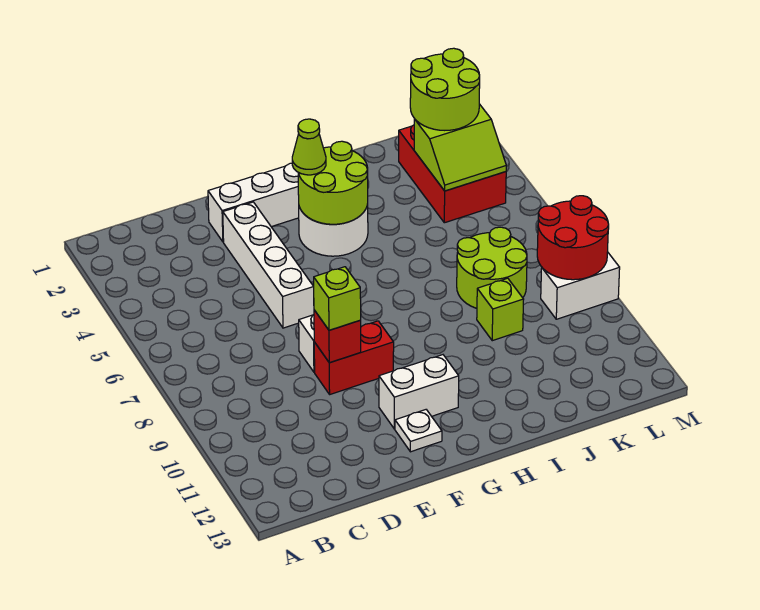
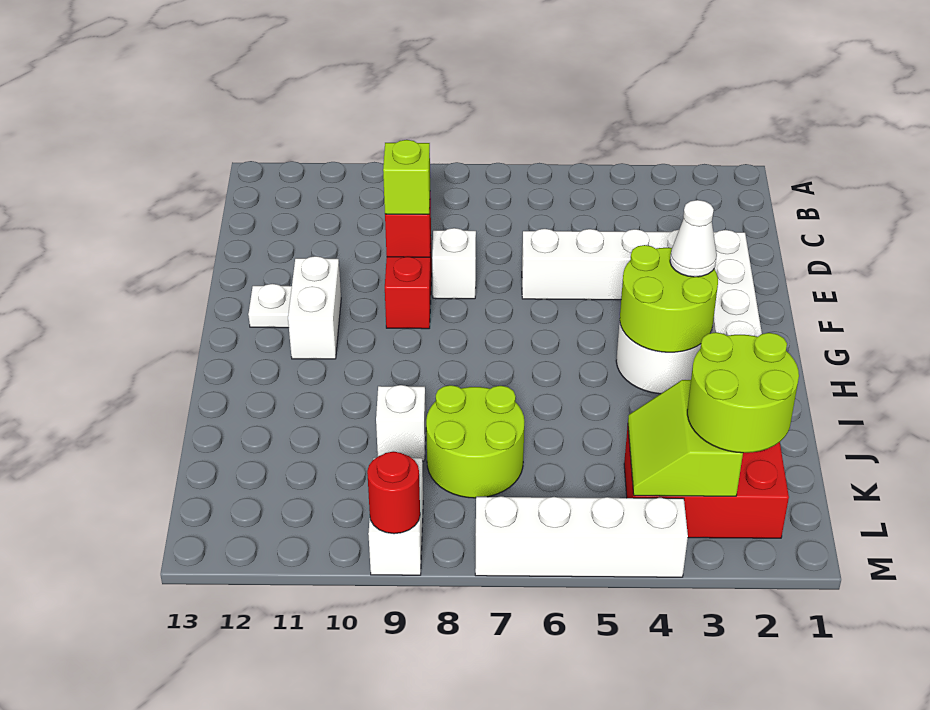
lime cone G3 level 3 -> white cone G3 level 3
lime brick J9 level 1 -> white brick J9 level 1
red round brick L8:M9 level 2 -> red round brick M9 level 2
none -> white brick M4:M7 level 1

